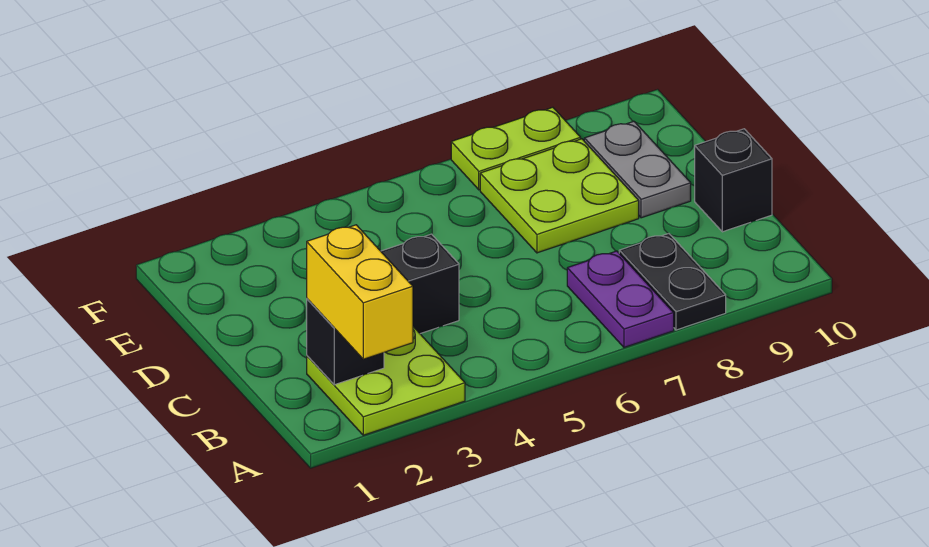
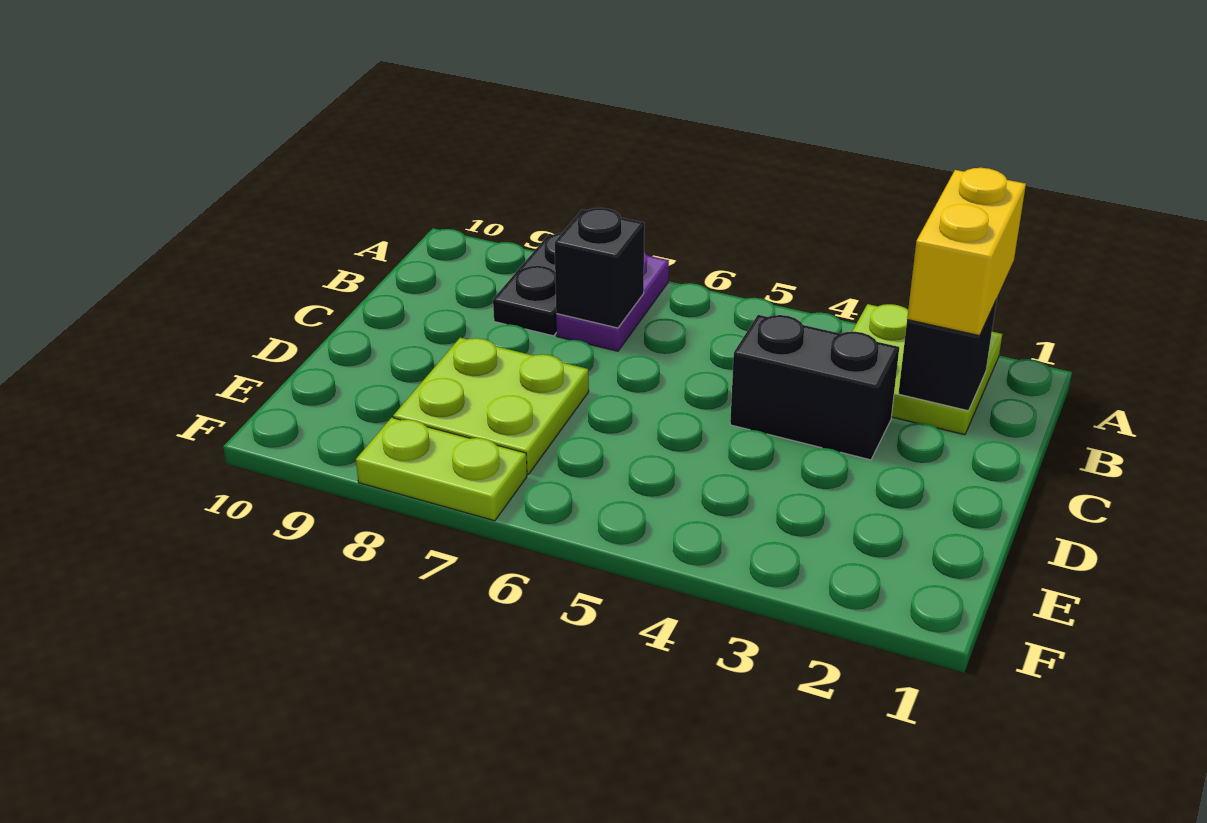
black brick C10 level 1 -> black brick B7 level 2
grey plate D9:E9 level 1 -> none

